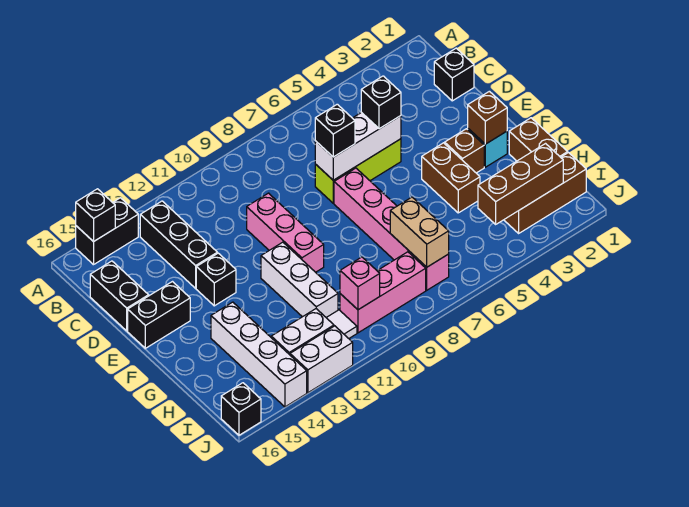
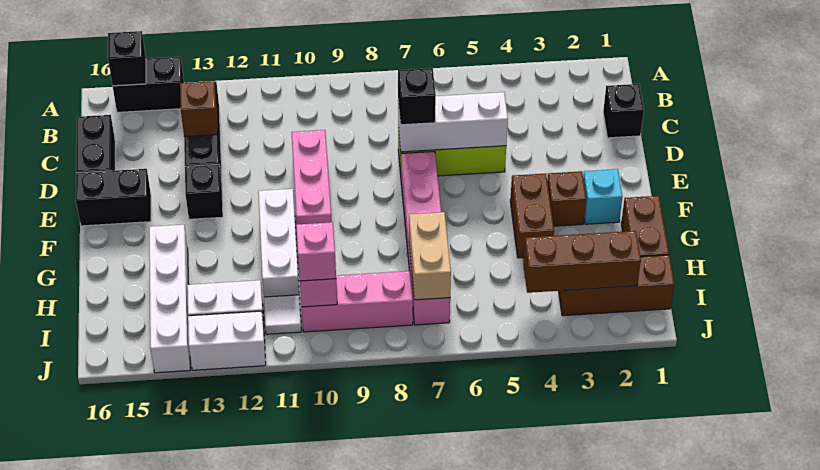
black brick D5 level 3 -> none
brown brick F2 level 2 -> brown brick C13 level 2
none -> pink brick I10 level 3
black brick J16 level 1 -> none

